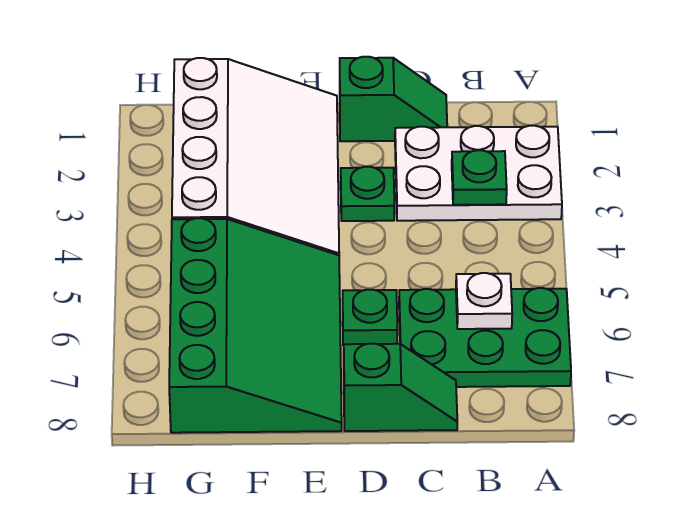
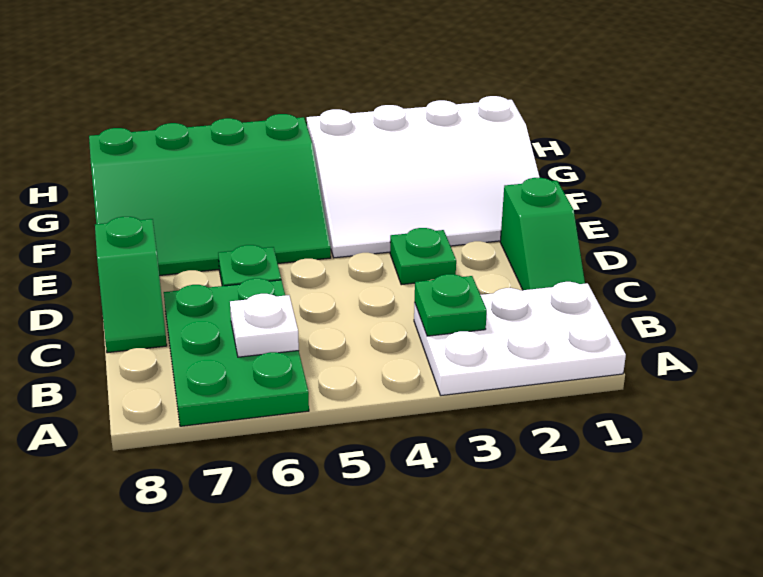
white plate A2:C3 level 1 -> white plate A1:B3 level 1

